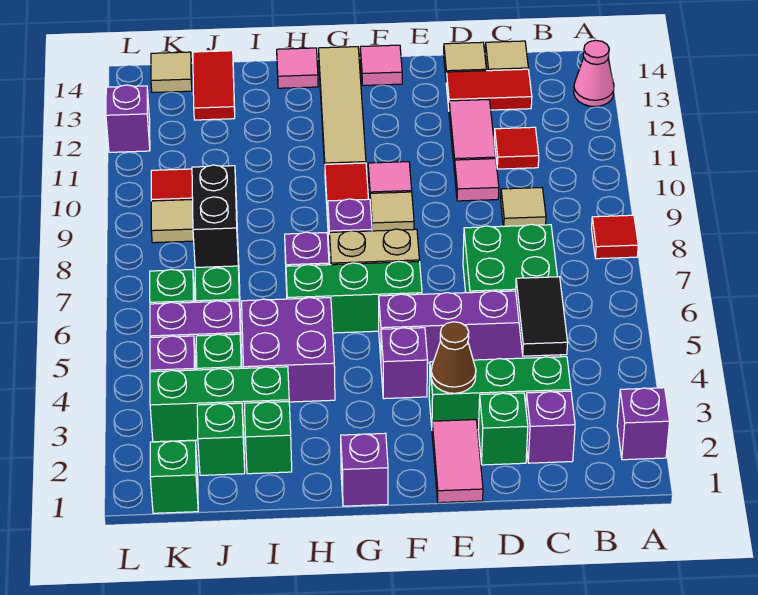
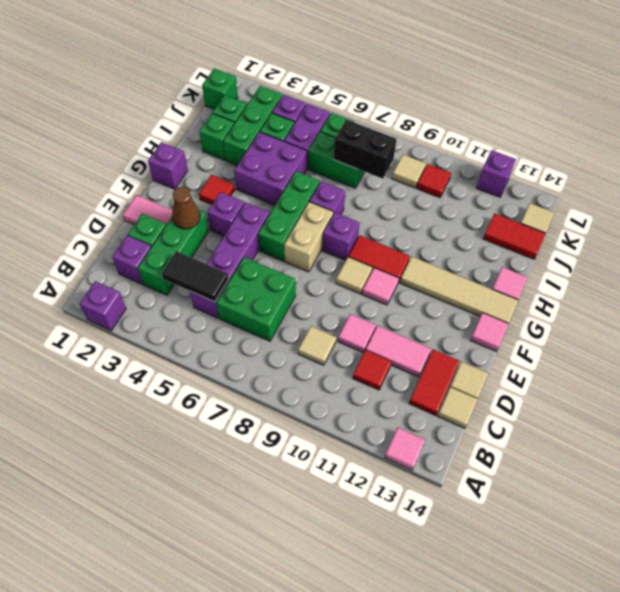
red tile A8 level 1 -> red tile G3 level 1
pink cone A13 level 1 -> pink tile A13 level 1

